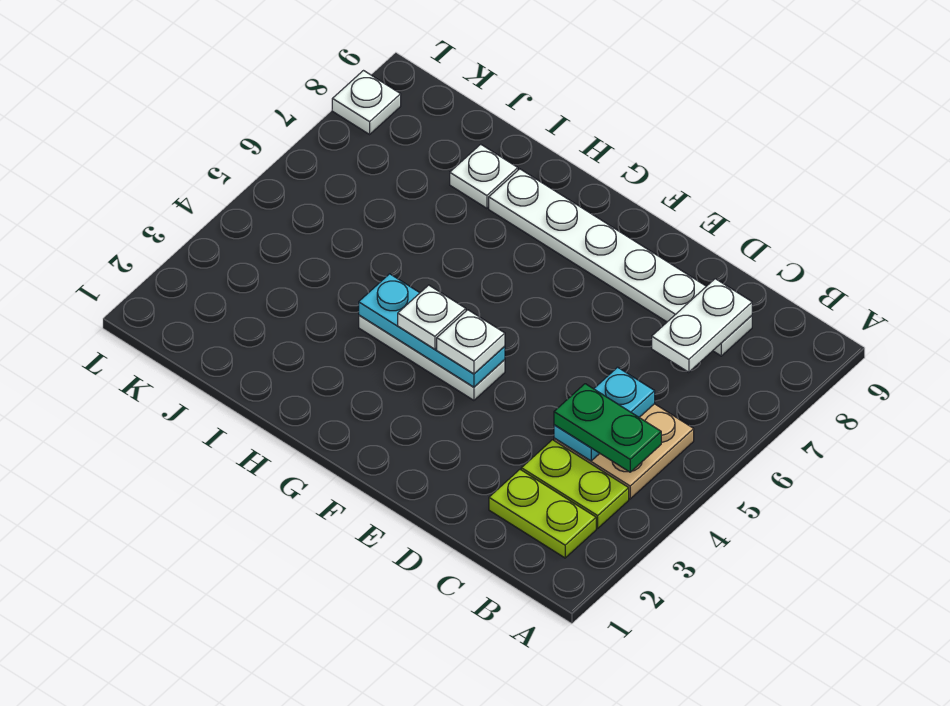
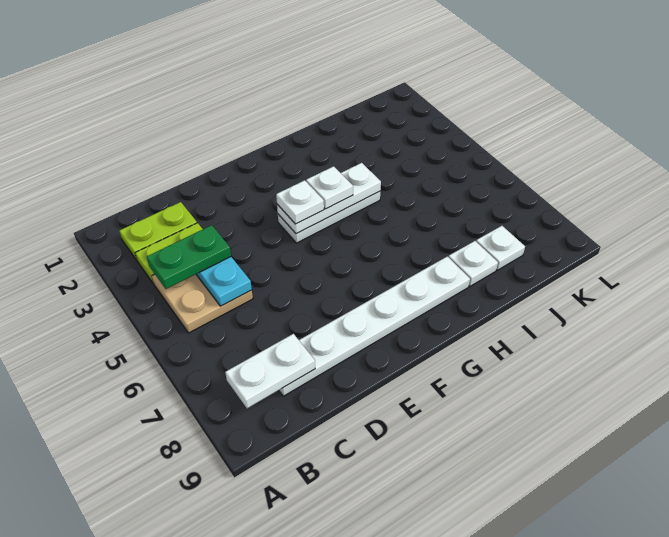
white plate C7:C8 level 2 -> white plate B8:C8 level 2
cyan plate F4:H4 level 2 -> white plate F4:H4 level 2
white plate L8 level 1 -> white plate J8 level 1

